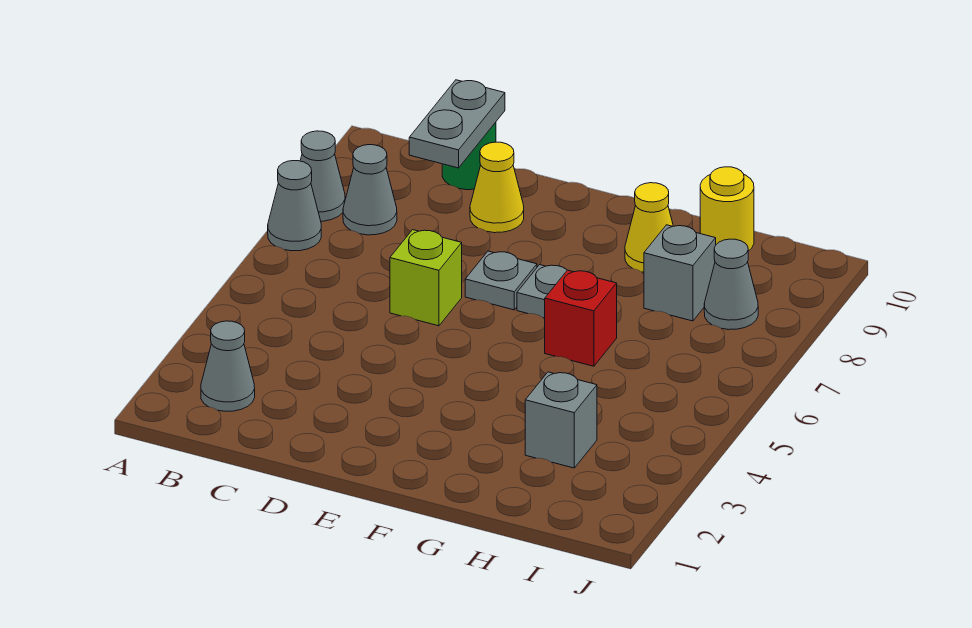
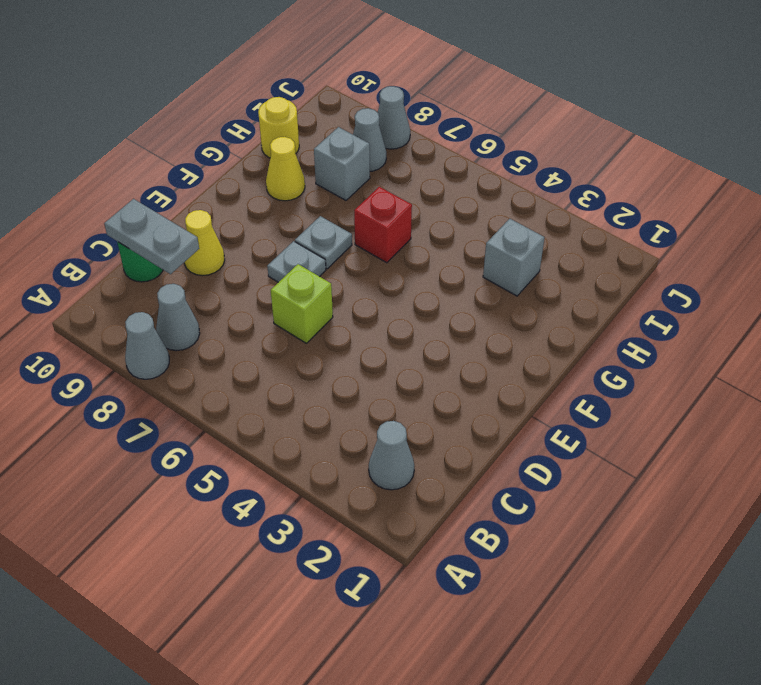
grey cone A7 level 1 -> grey cone J8 level 1

